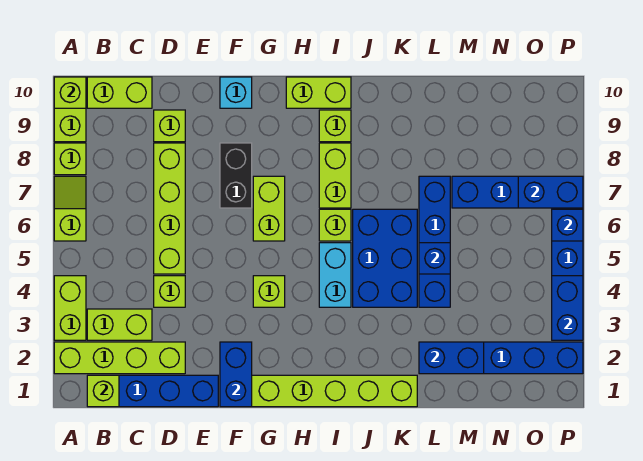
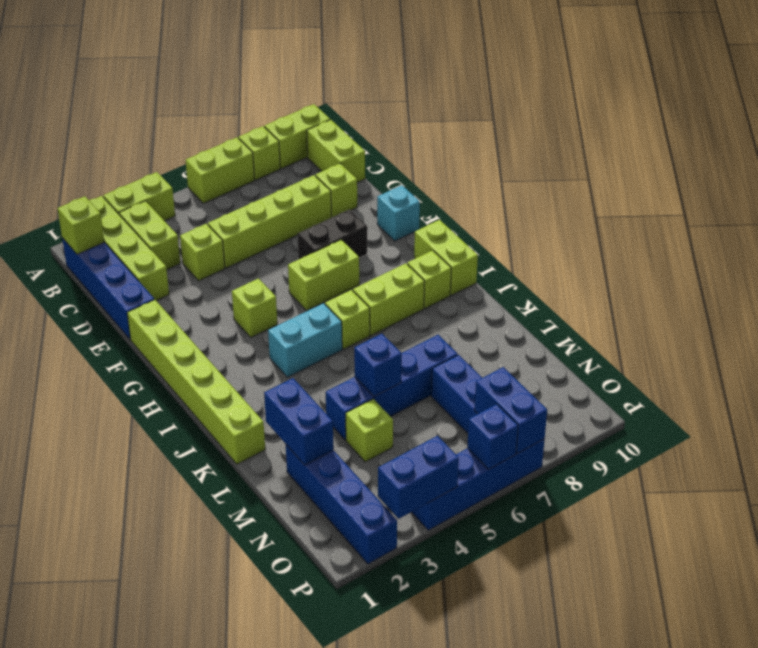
lime slope A6:A7 level 1 top 6 -> lime brick A6:A7 level 1
lime brick A10 level 2 -> lime brick M4 level 1
blue brick F1:F2 level 2 -> none
blue brick J4:K6 level 1 -> none

